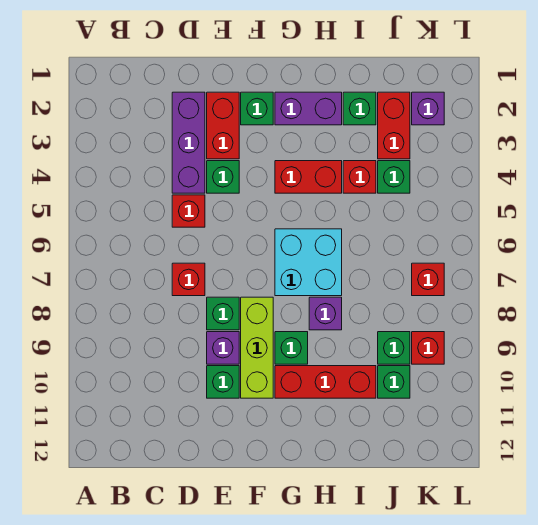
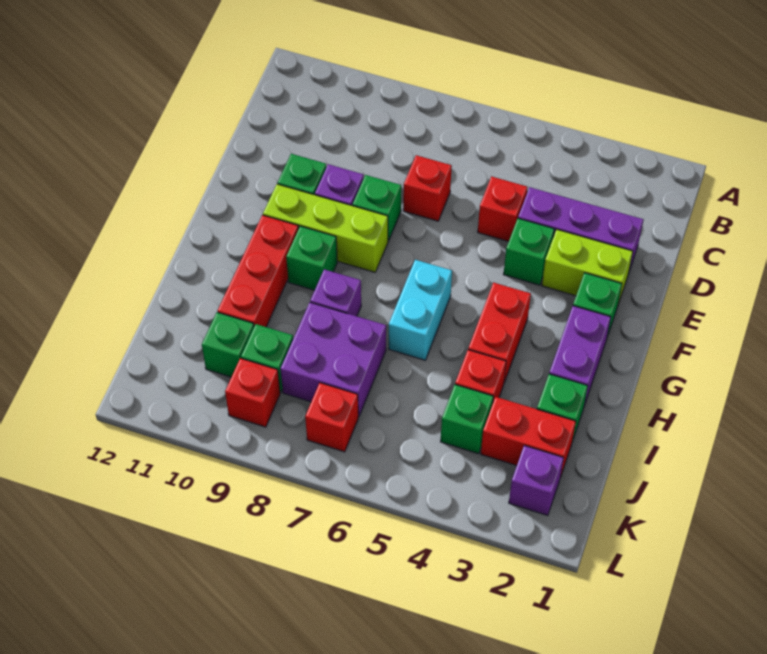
red brick E2:E3 level 1 -> lime brick E2:E3 level 1
cyan brick G6:H7 level 1 -> cyan brick G6:H6 level 1
none -> purple brick I7:J8 level 1

